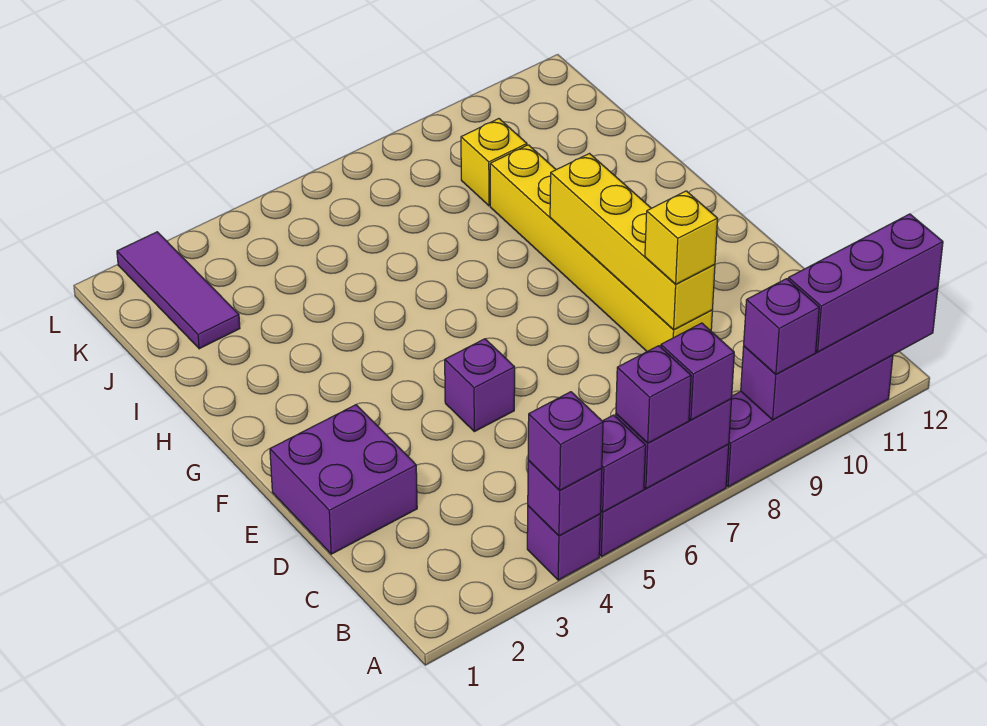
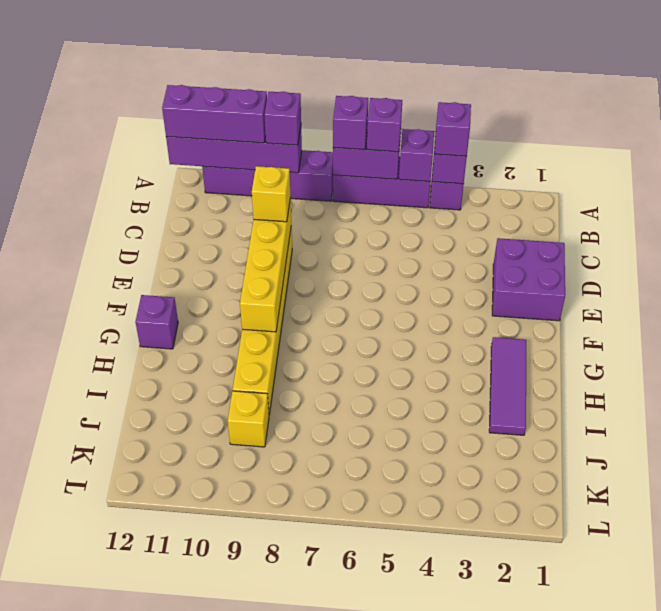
purple brick E5 level 1 -> purple brick G12 level 1
purple tile J2:L2 level 1 -> purple tile G2:I2 level 1

